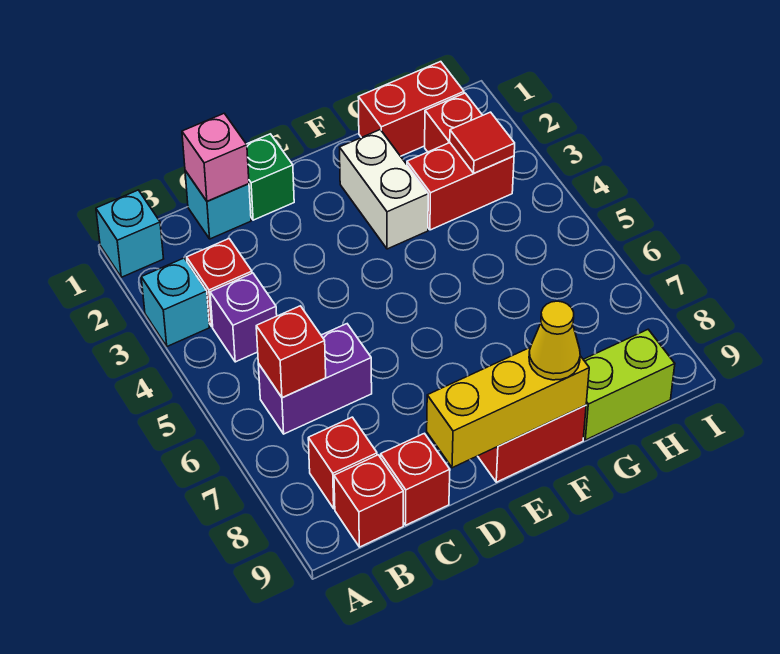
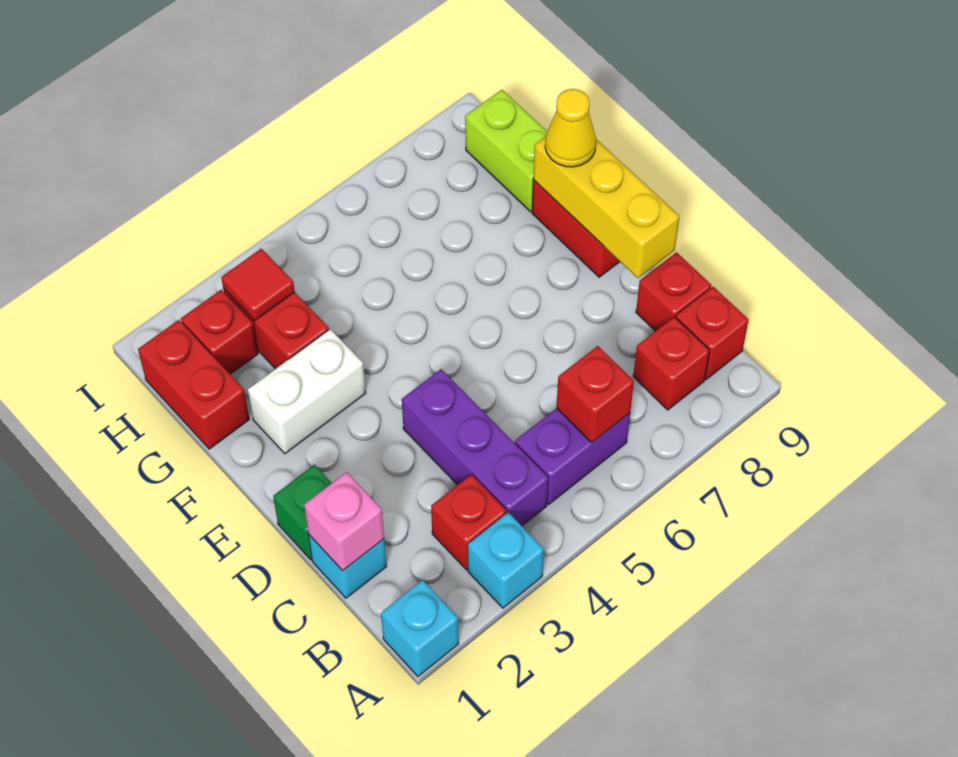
purple brick B4 level 1 -> purple brick B4:D4 level 1
purple brick B6:C6 level 1 -> purple brick B5:B6 level 1

